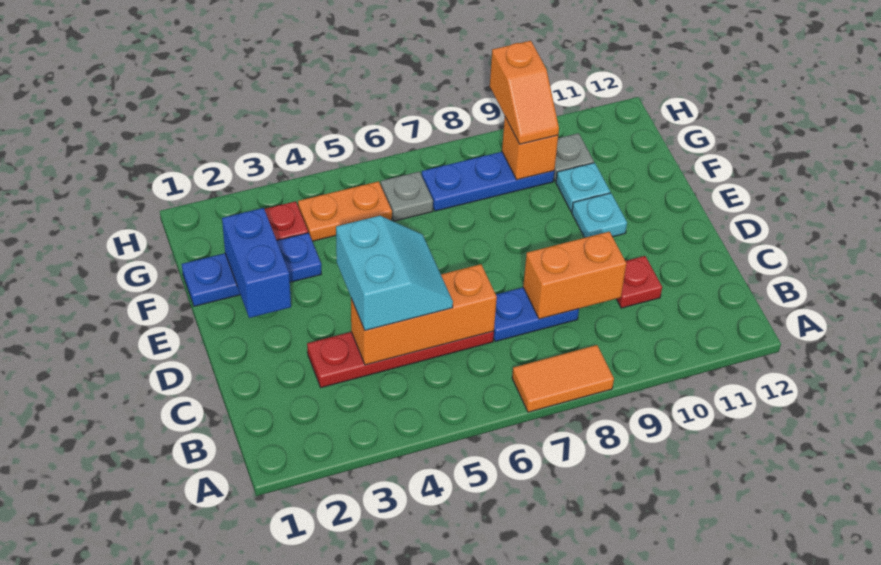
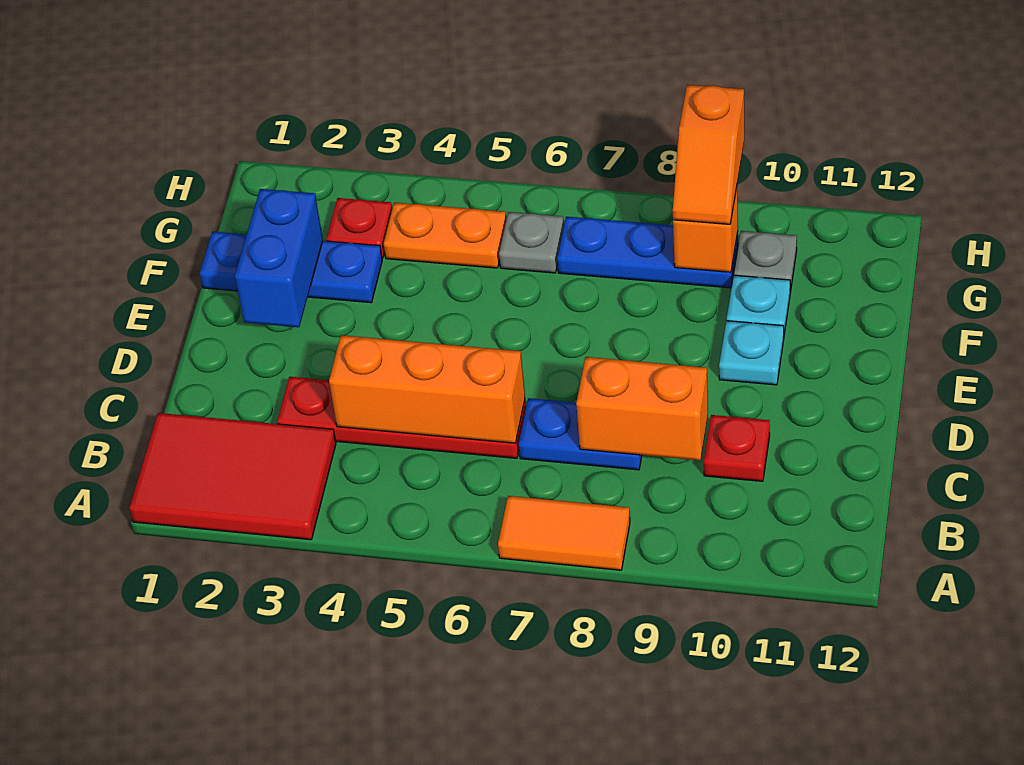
none -> red tile A1:B3 level 1
cyan slope C4:D5 level 3 top 4 -> none

